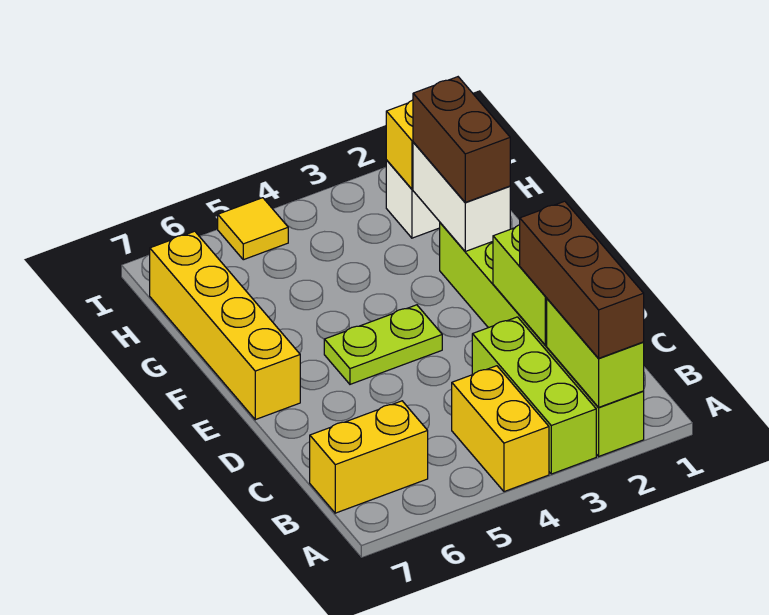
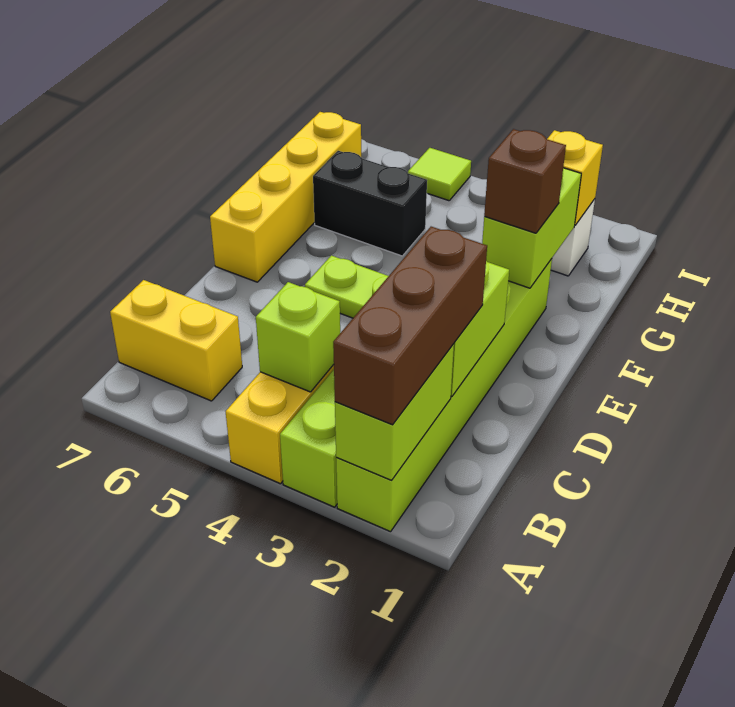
none -> lime brick B4 level 2
white brick F2:G2 level 2 -> lime brick F2:G2 level 2
brown brick F2:G2 level 3 -> brown brick F2 level 3
none -> black brick G5:G6 level 1
yellow tile I5 level 1 -> lime tile I5 level 1

